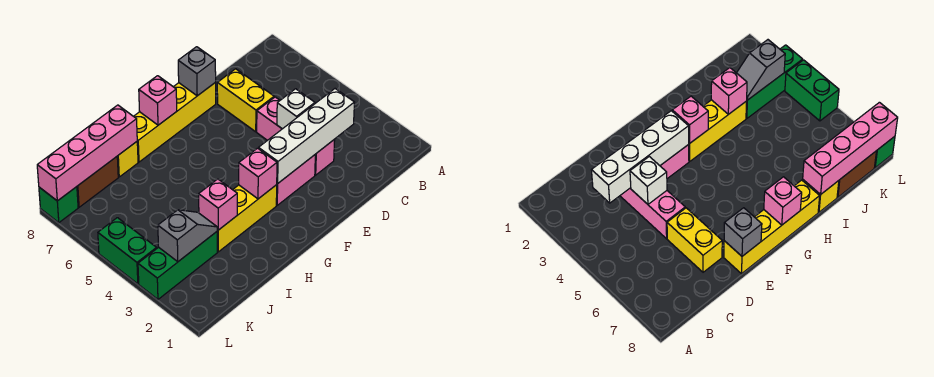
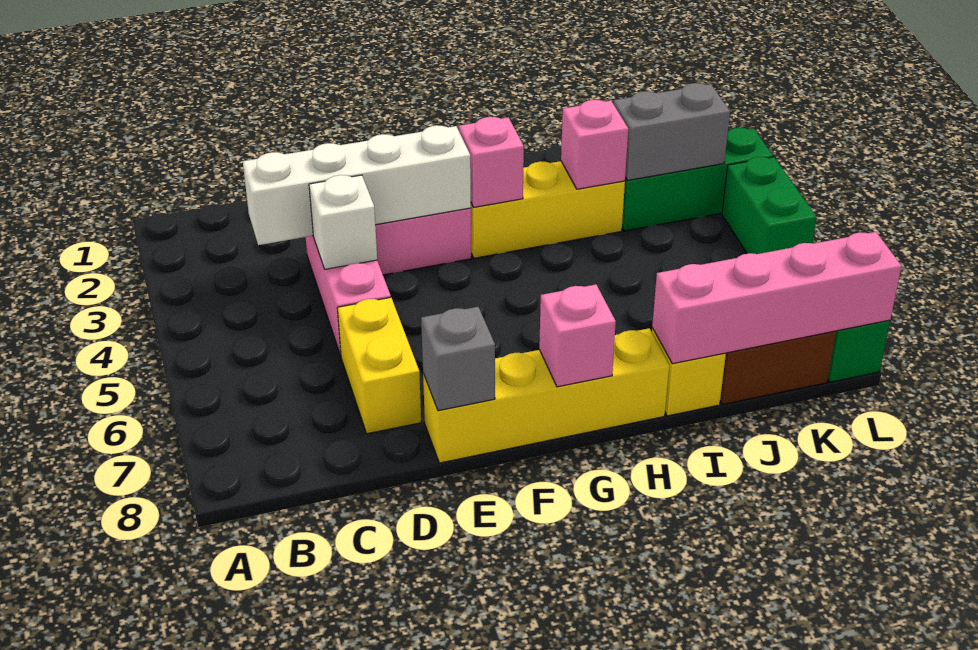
grey slope J3:K3 level 2 top K -> grey brick J3:K3 level 2

